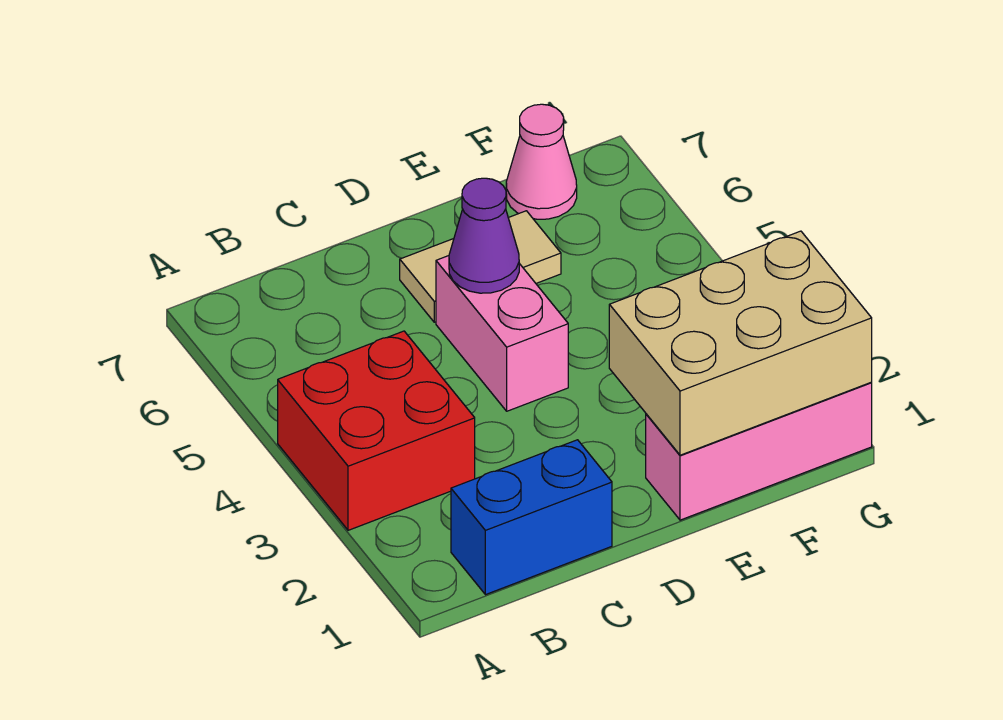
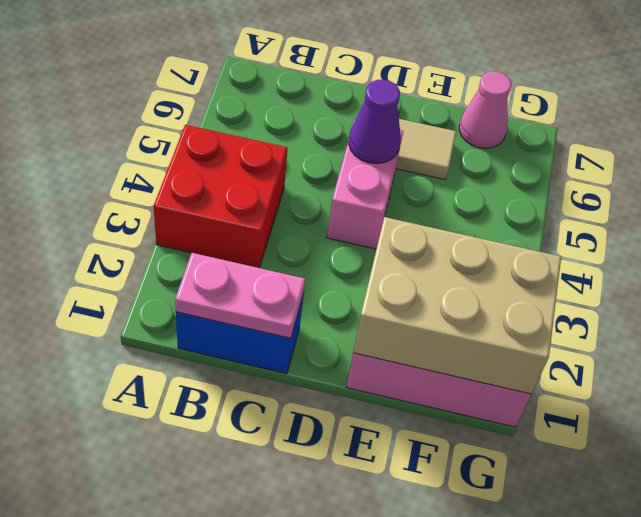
none -> pink plate B1:C1 level 2

